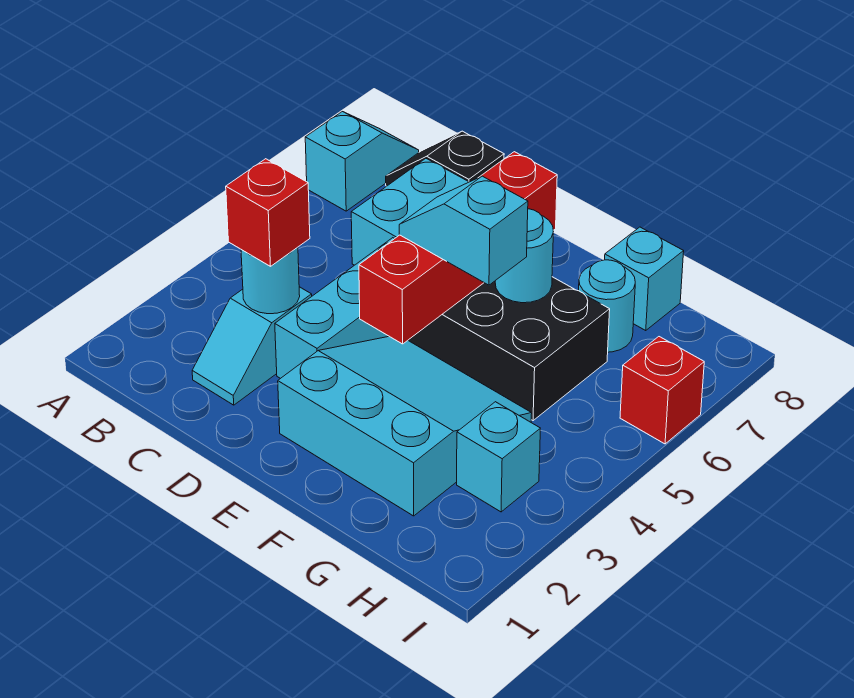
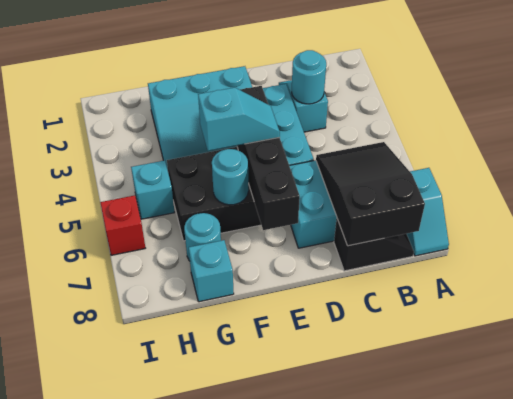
none -> black slope B6:C8 level 2 top 8
red brick C3 level 3 -> none
red brick E4:E7 level 2 -> black brick E4:E7 level 2
cyan brick H3 level 1 -> cyan brick H5 level 1

